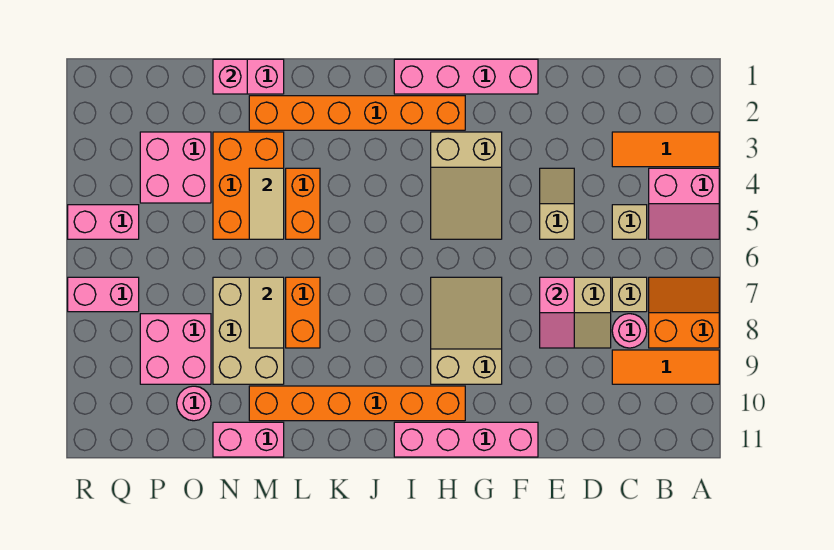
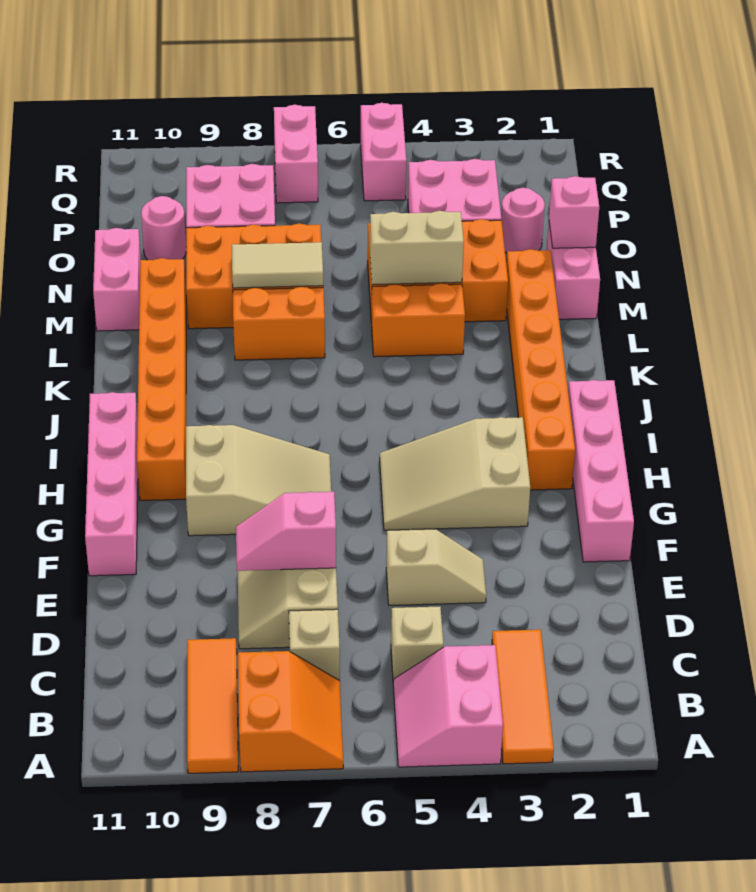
pink round brick C8 level 1 -> pink round brick O2 level 1
tan tile M4:M5 level 2 -> tan brick M4:M5 level 2
tan brick M7:N9 level 1 -> orange brick M7:N9 level 1

